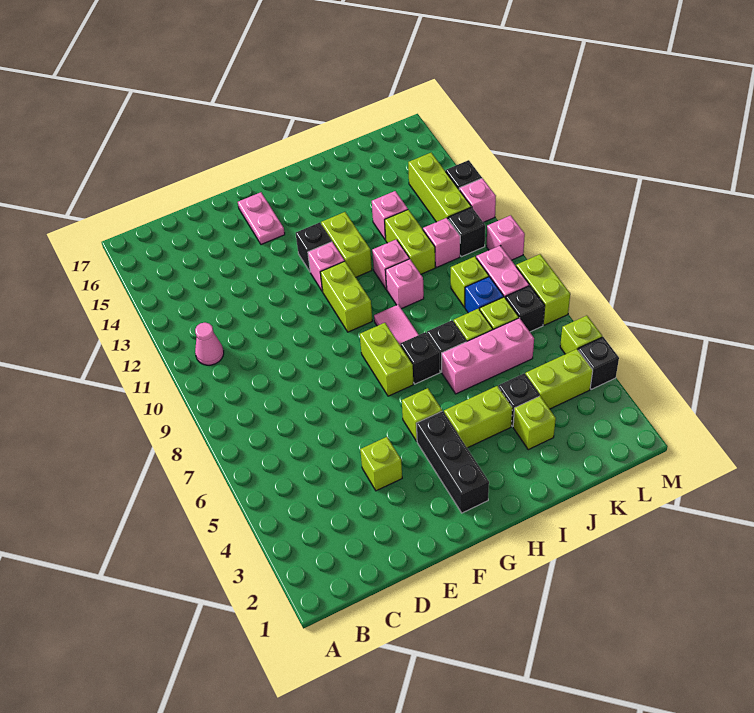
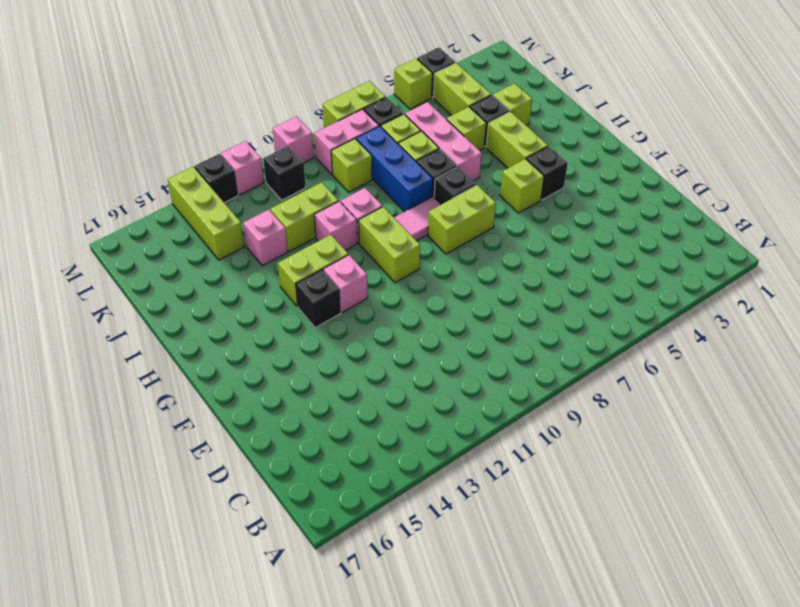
pink cone B11 level 1 -> none
lime brick E4 level 1 -> lime brick J5 level 1
pink plate F15:F16 level 1 -> none
black brick G2:G4 level 1 -> black brick G4 level 1
lime brick G10:G11 level 1 -> lime brick G10:H10 level 1
blue brick K8 level 1 -> blue brick I8:K8 level 1
pink brick K11 level 1 -> none
lime brick L12:L14 level 1 -> lime brick K14:M14 level 1

